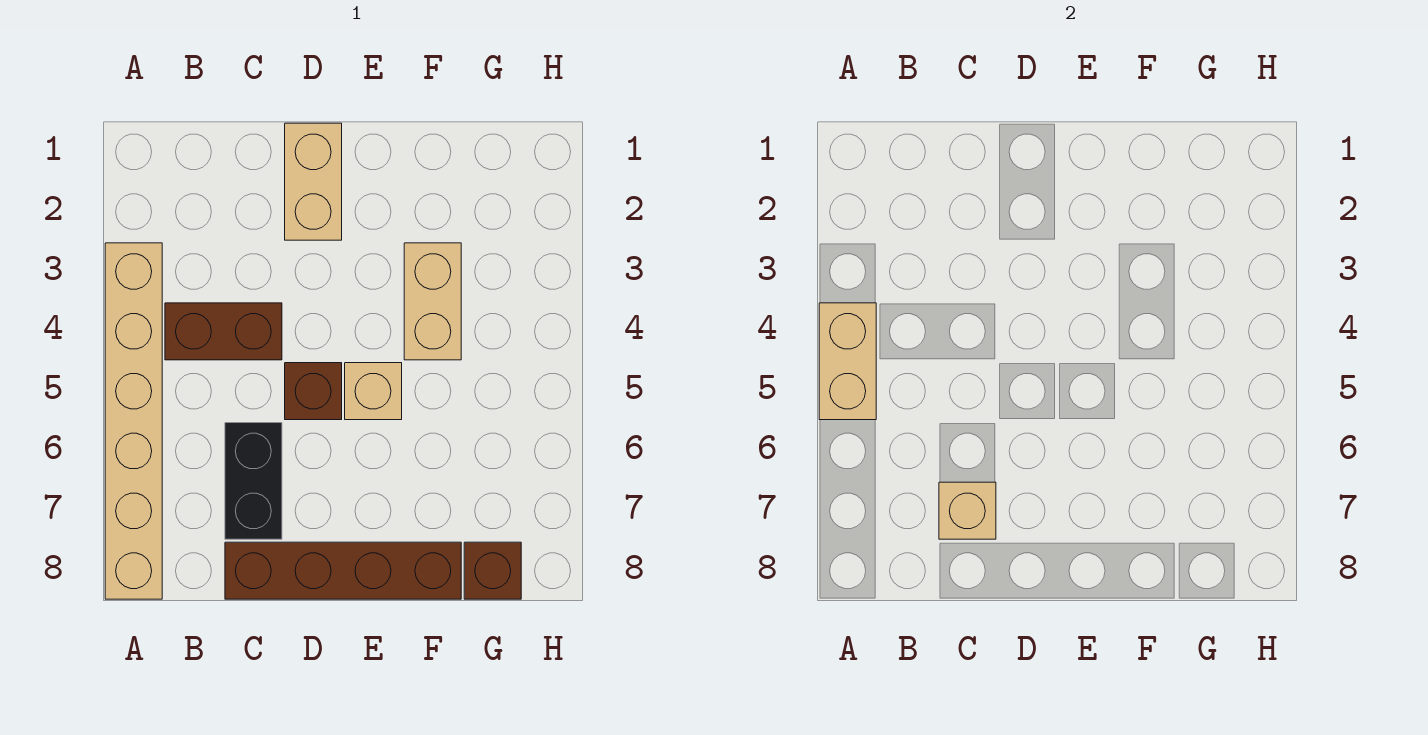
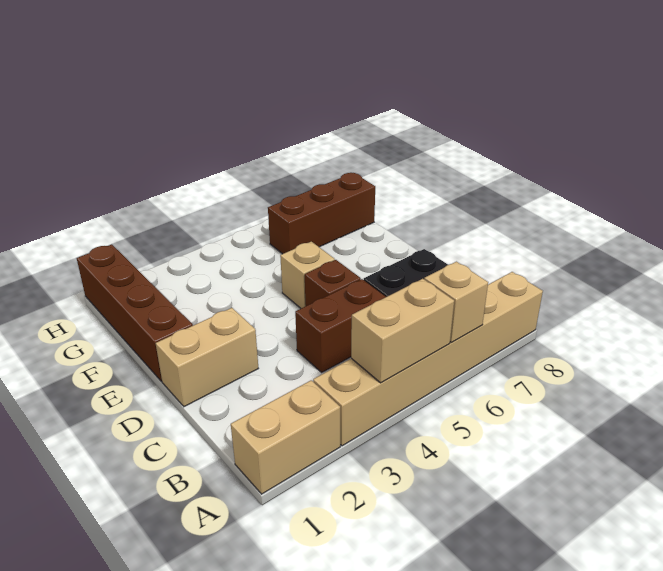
brown brick B4:C4 level 1 -> brown brick C4:C5 level 1
tan brick C7 level 2 -> tan brick A6 level 2
brown brick C8:F8 level 1 -> brown brick E1:H1 level 1
tan brick F3:F4 level 1 -> tan brick A1:A2 level 1
brown brick G8 level 1 -> brown brick G6:G8 level 1

